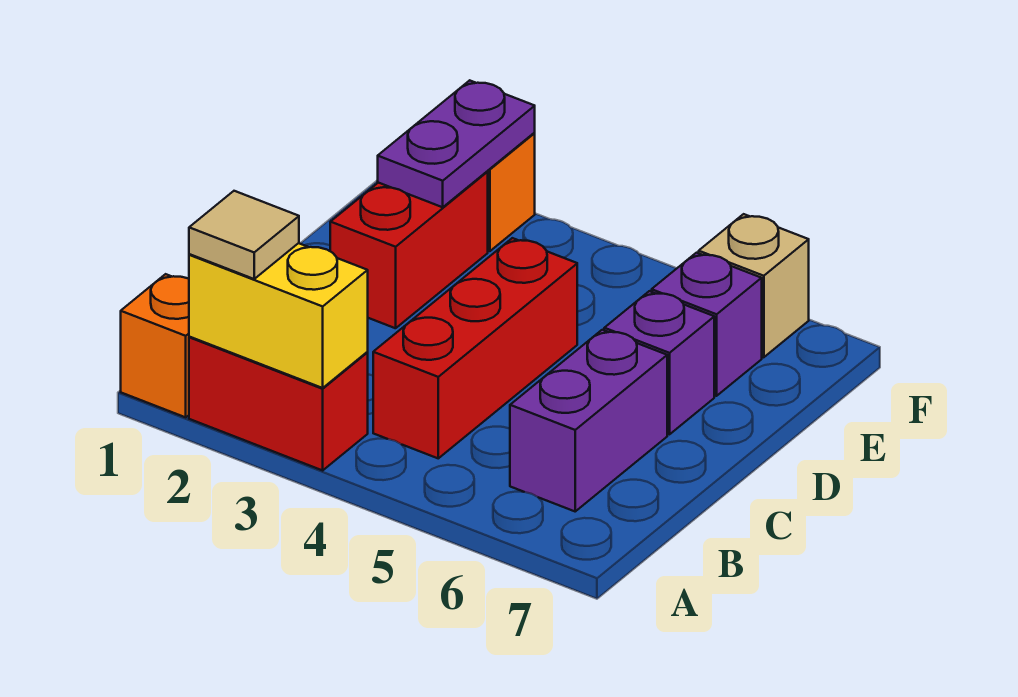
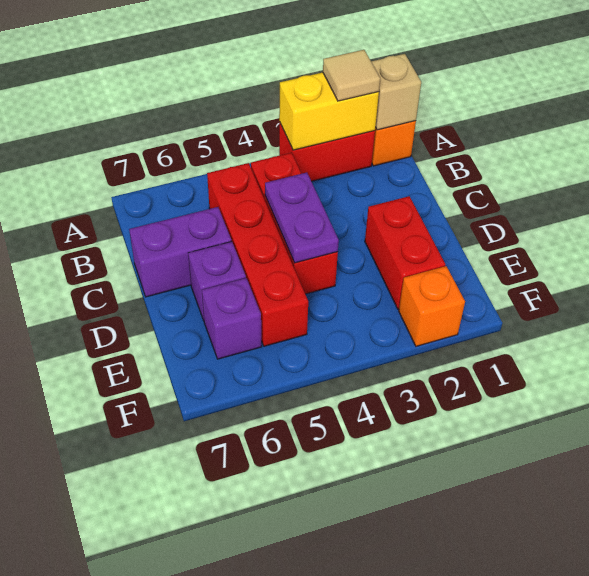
none -> red brick B5:E5 level 1
purple brick B6:C6 level 1 -> purple brick C6:C7 level 1
purple plate E2:F2 level 2 -> purple plate C4:D4 level 2
tan brick F6 level 1 -> tan brick A1 level 2

